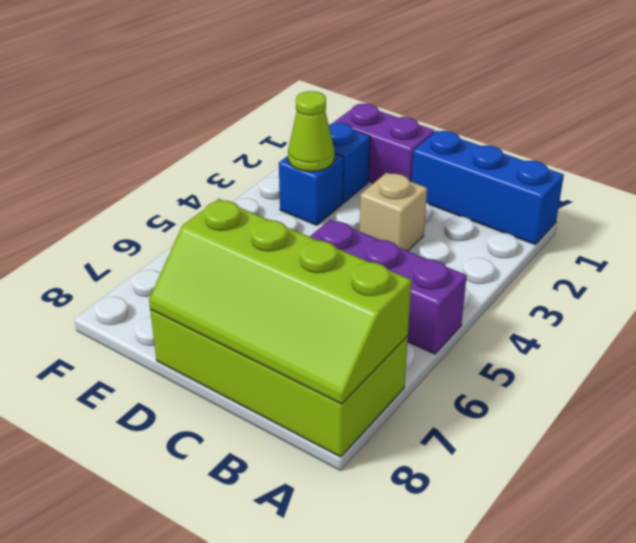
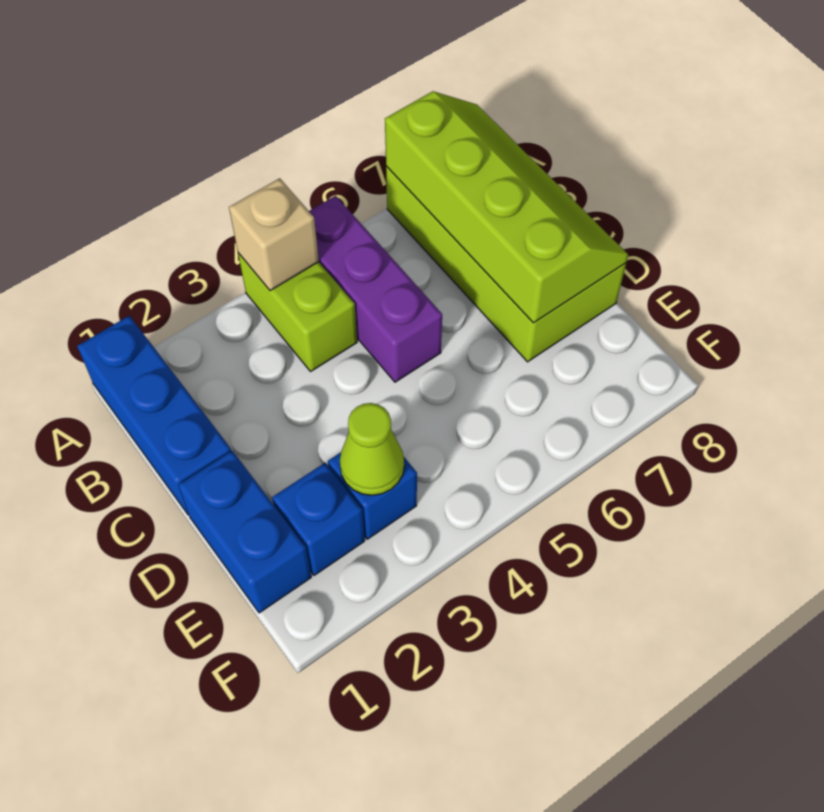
none -> lime brick A4:B4 level 1
tan brick C3 level 1 -> tan brick A4 level 2
purple brick D1:E1 level 1 -> blue brick D1:E1 level 1

